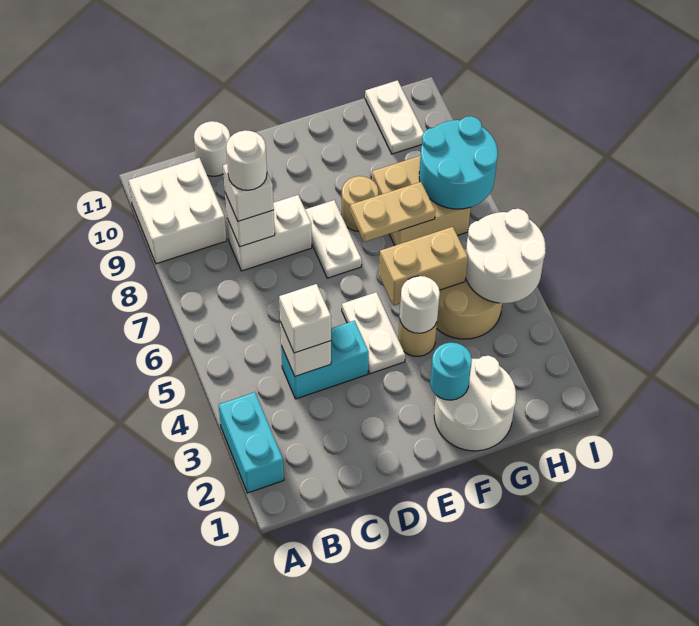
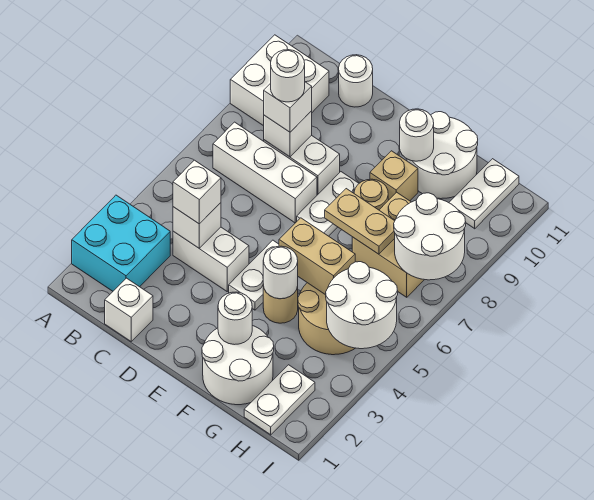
cyan brick A2:A3 level 1 -> cyan brick A2:B3 level 1
none -> white brick B7:D7 level 1
none -> white brick C1 level 1
cyan brick C4:D4 level 1 -> white brick C4:D4 level 1
cyan round brick F2 level 2 -> white round brick F2 level 2
none -> tan brick F9 level 1
none -> white round brick F10:G11 level 1
none -> white round brick F10 level 2
none -> white plate H1:H2 level 1
cyan round brick H7:I8 level 2 -> white round brick H7:I8 level 2

